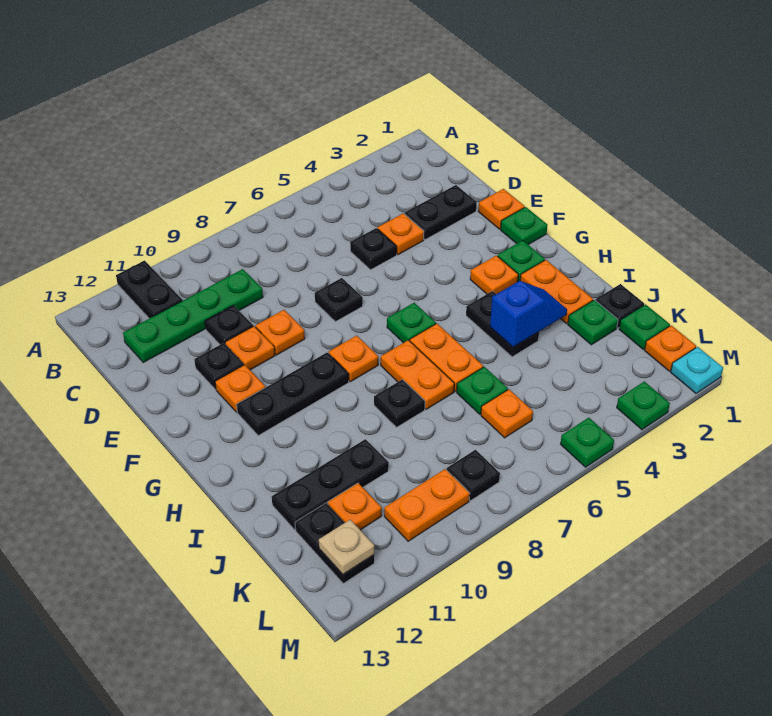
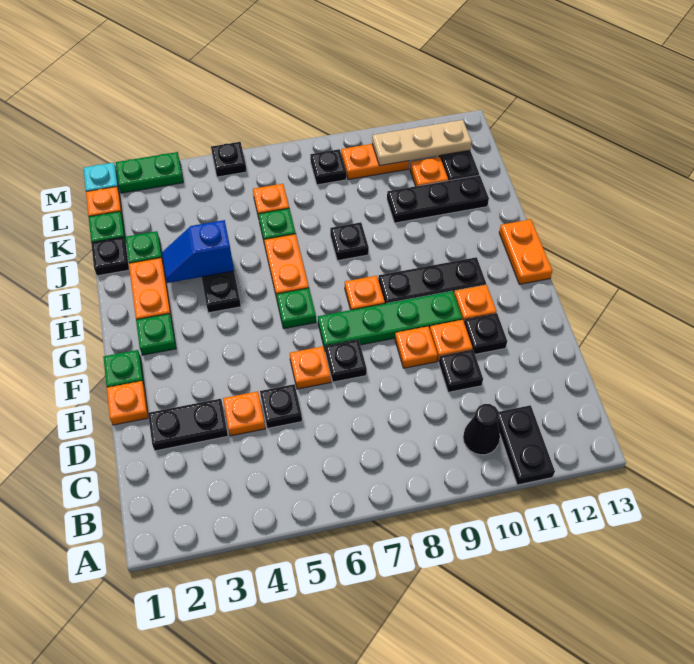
none -> black cone B10 level 1
green plate C9:C12 level 1 -> green plate F7:F10 level 1
orange plate G3 level 1 -> orange plate E6 level 1
orange plate H7:I7 level 1 -> orange plate G13:H13 level 1
tan plate L12 level 2 -> tan plate L10:L12 level 2
green plate M3 level 1 -> green plate M2:M3 level 1
green plate M5 level 1 -> black plate M5 level 1

